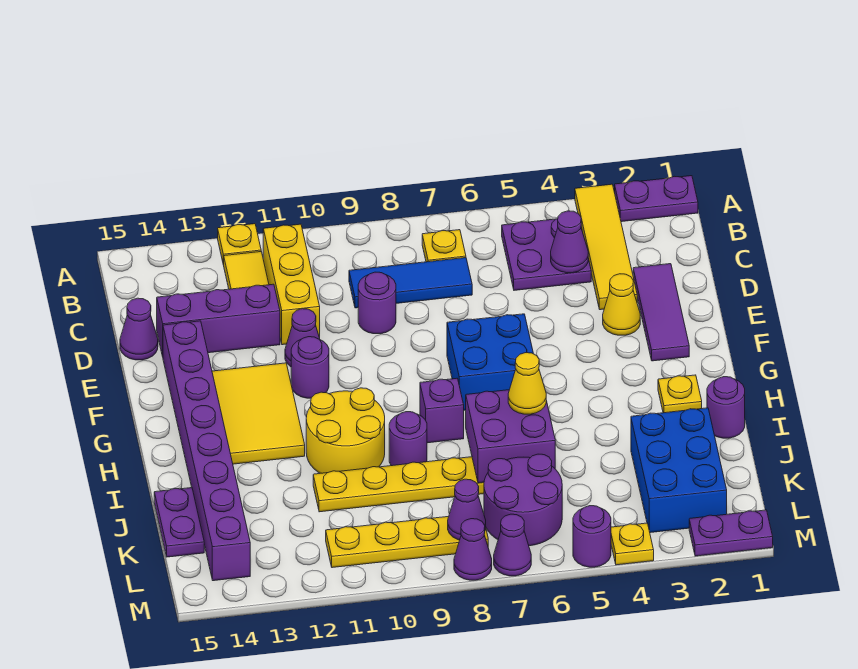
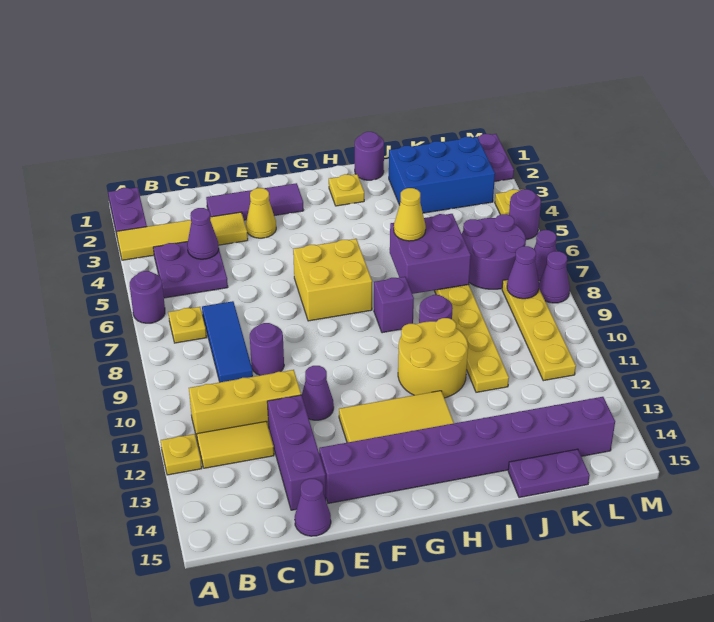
blue brick F6:G7 level 1 -> yellow brick F6:G7 level 1
purple round brick F11 level 1 -> purple round brick A6 level 1

